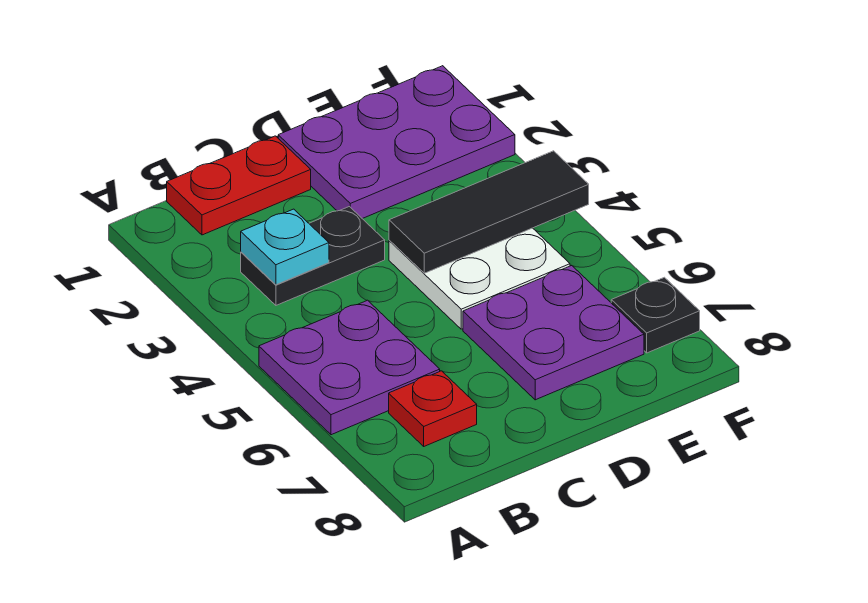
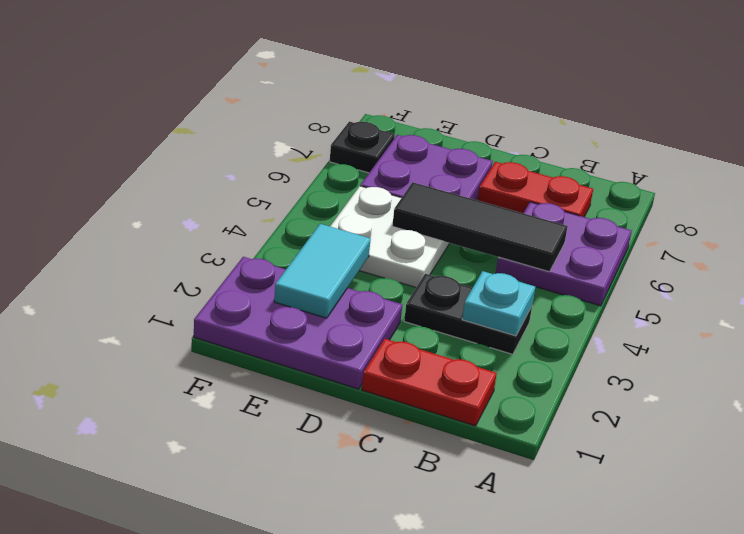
red plate B7 level 1 -> red plate B7:C7 level 1
black tile D4:F4 level 2 -> black tile B5:D5 level 2
none -> cyan tile E2:E3 level 2

